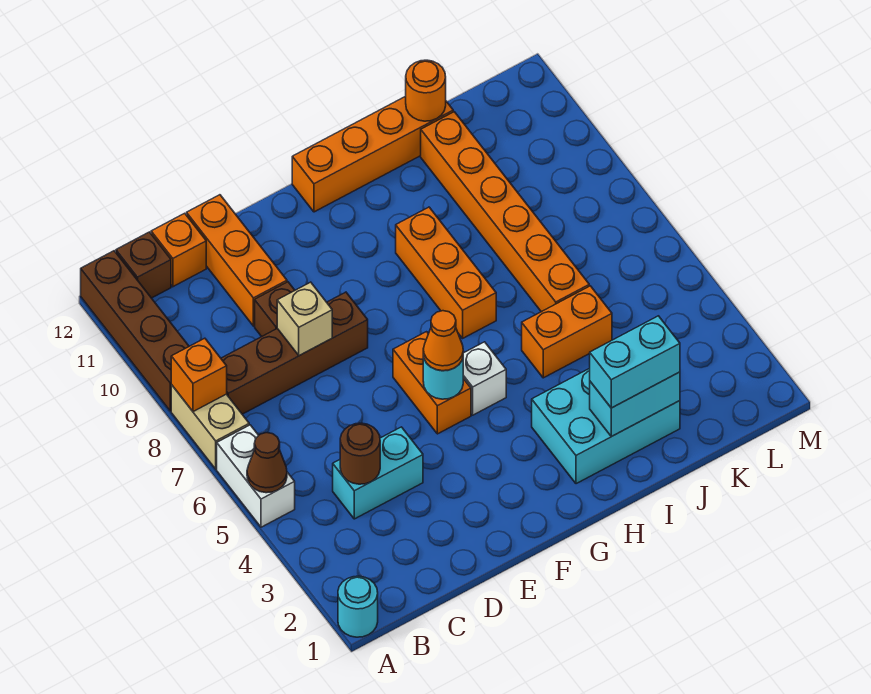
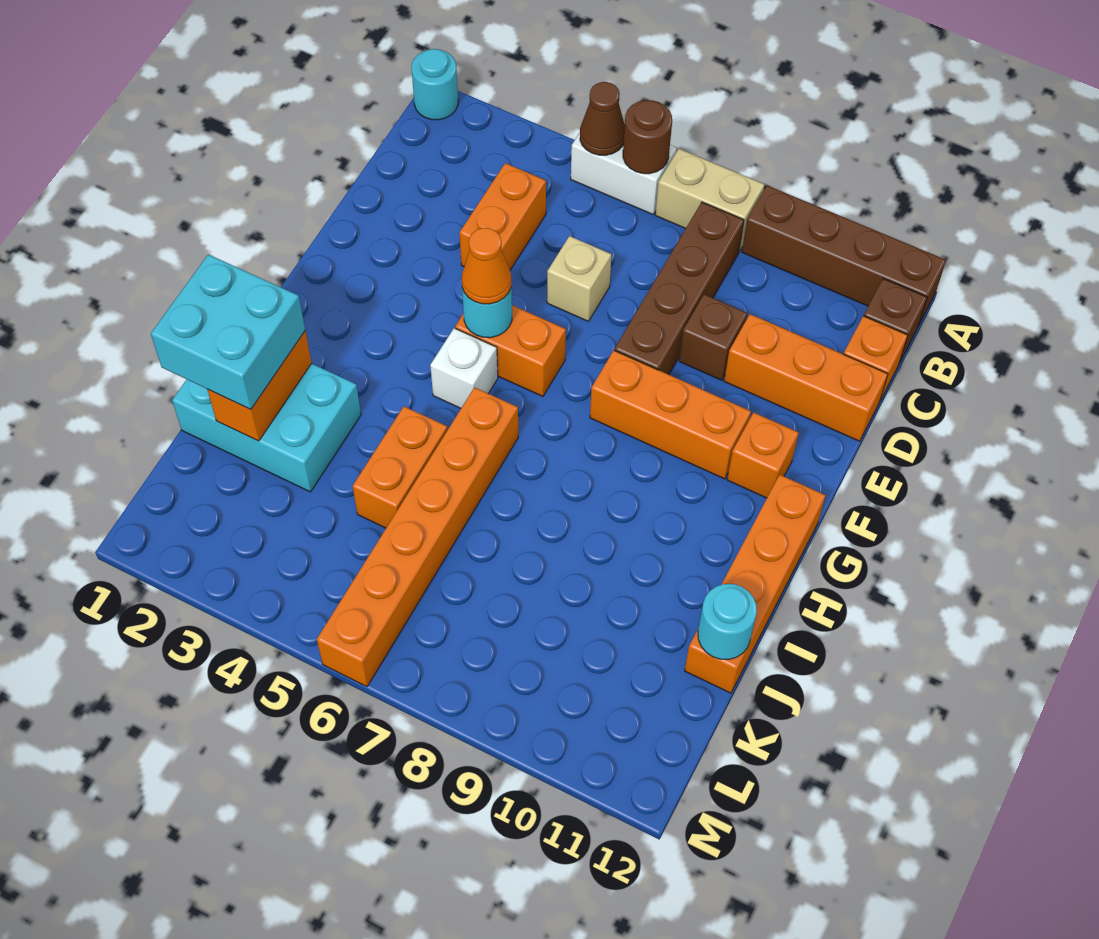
orange brick A8 level 2 -> orange brick F11 level 1
cyan brick C4:D4 level 1 -> orange brick C4:D4 level 1
brown round brick C4 level 2 -> brown round brick A6 level 2
tan brick D8 level 2 -> tan brick D6 level 1
cyan brick H2:J3 level 1 -> cyan brick I1:J3 level 1
orange brick H7:H9 level 1 -> orange brick F8:F10 level 1
cyan brick I2:J2 level 2 -> orange brick I2:J2 level 2
cyan brick I2:J2 level 3 -> cyan brick I1:J2 level 3
orange brick J6:J11 level 1 -> orange brick H6:M6 level 1
orange round brick J12 level 2 -> cyan round brick J12 level 2

